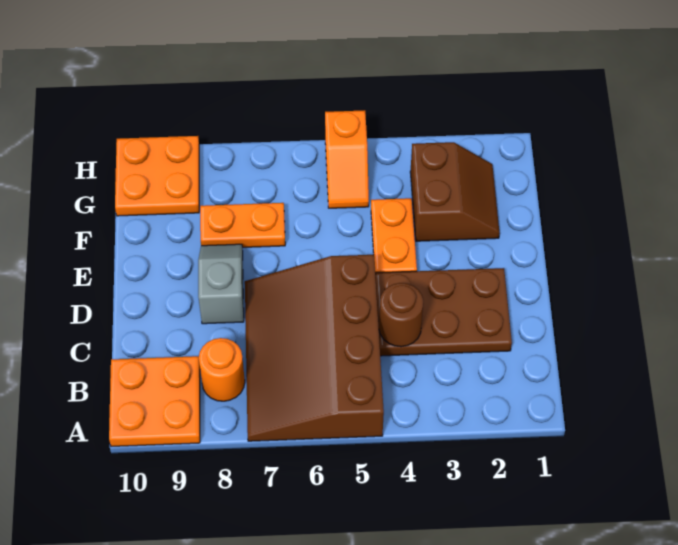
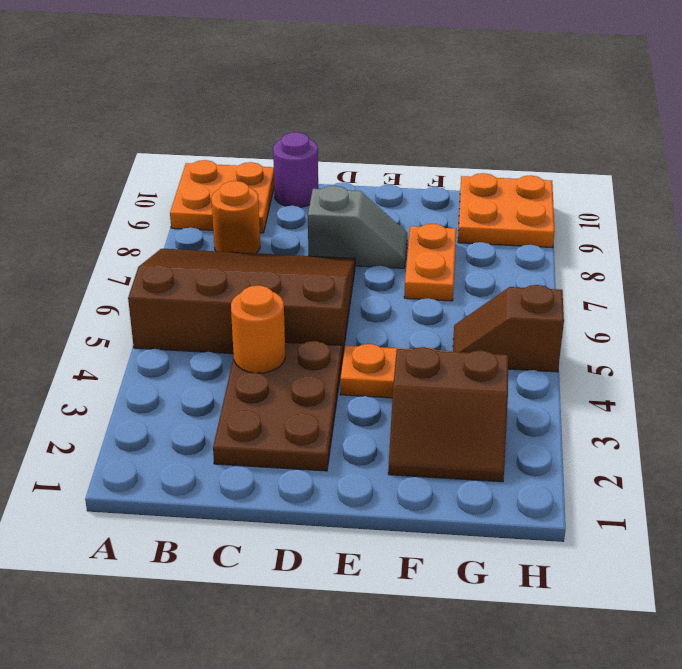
brown round brick C4 level 2 -> orange round brick C4 level 2
none -> purple round brick C10 level 1
orange slope G5:H5 level 1 top H -> brown slope G5:H5 level 1 top H

